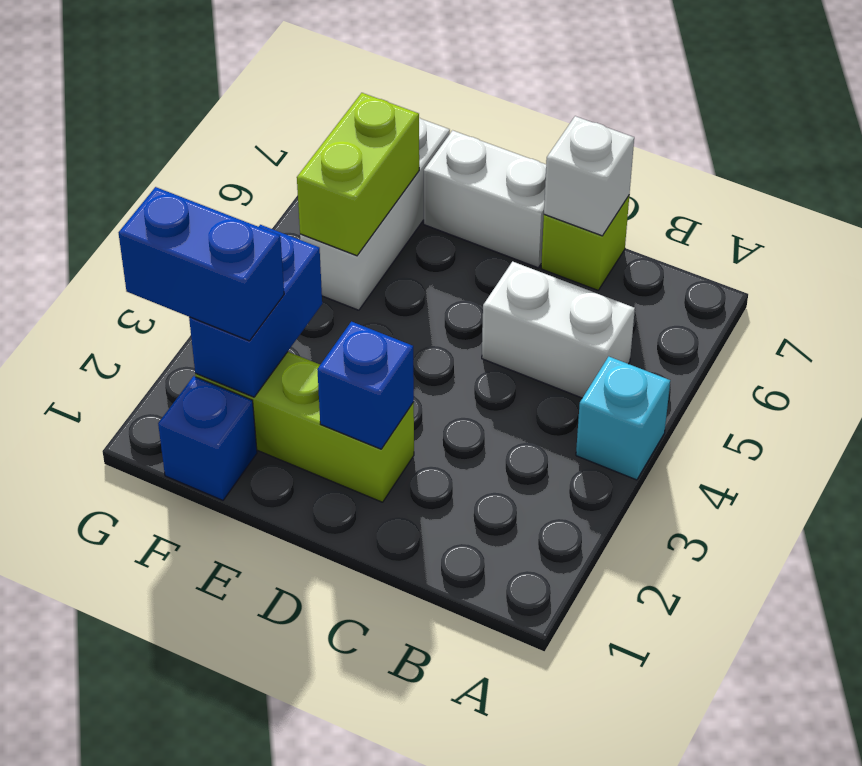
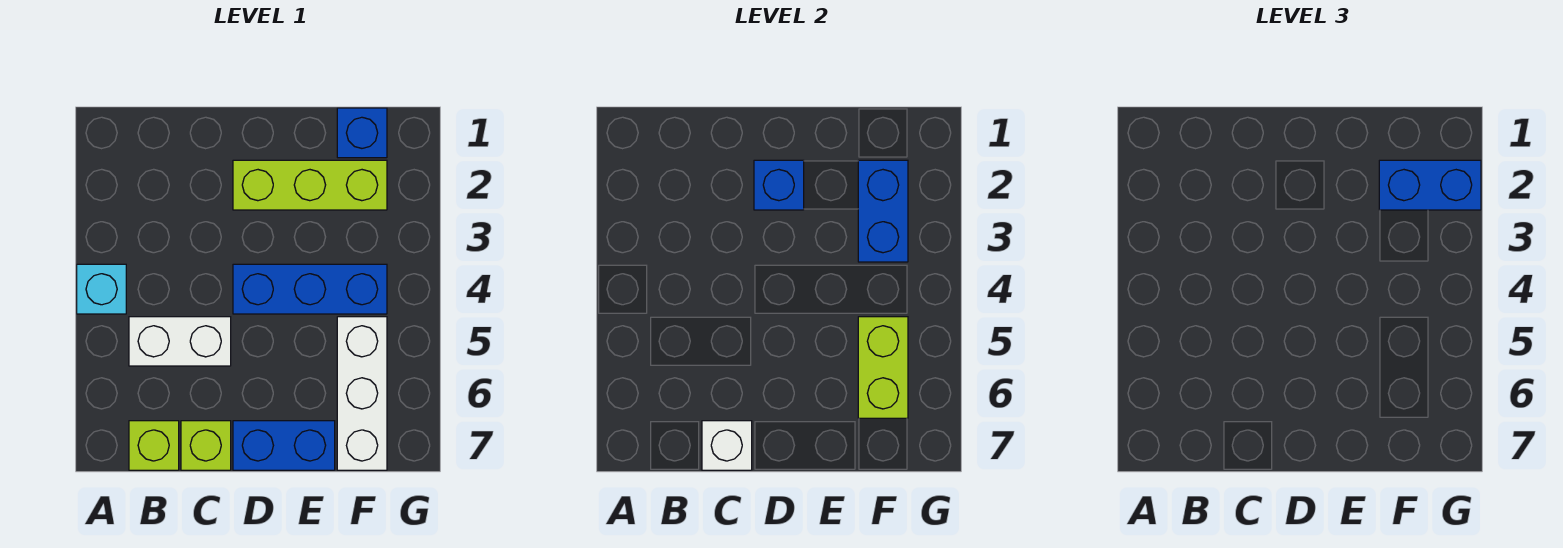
none -> lime brick B7 level 1
none -> blue brick D4:F4 level 1
white brick D7:E7 level 1 -> blue brick D7:E7 level 1

